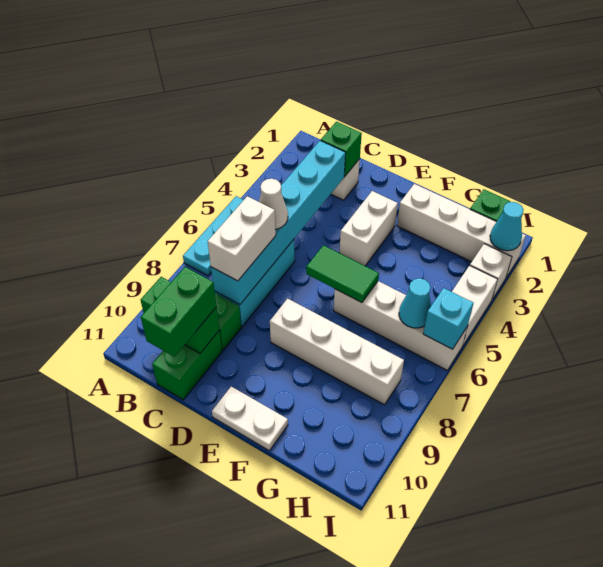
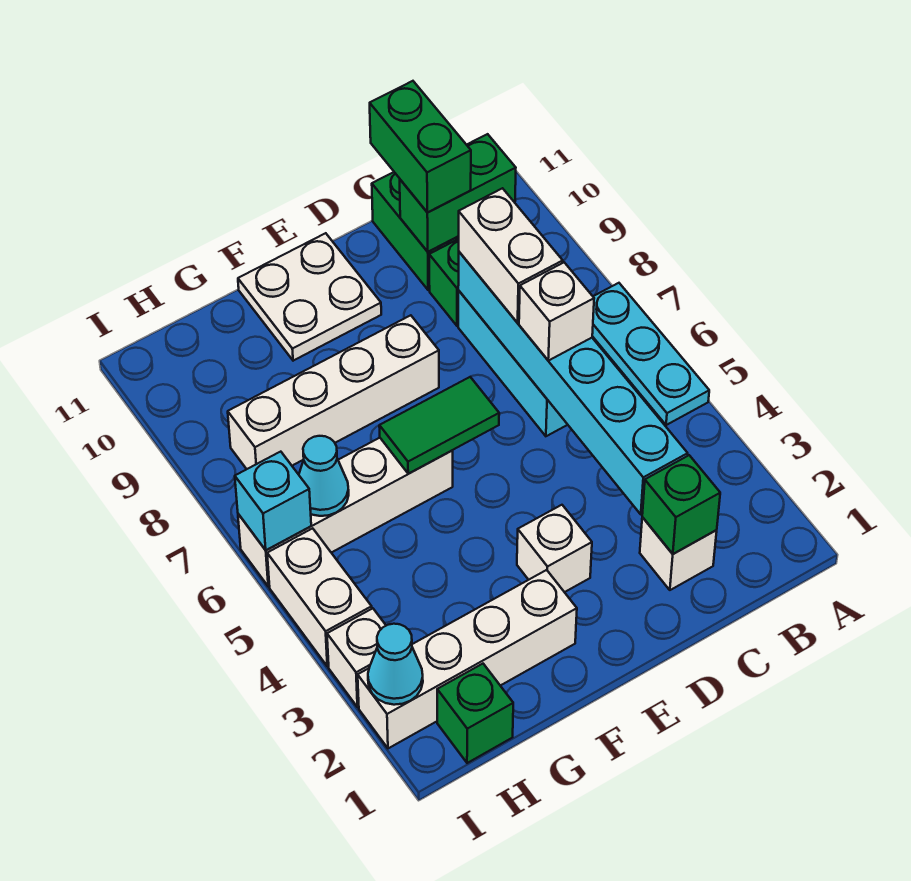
white cone C6 level 3 -> white brick C6 level 3
white brick E3:E4 level 1 -> white brick E3 level 1
white plate E11:F11 level 1 -> white plate E10:F11 level 1

